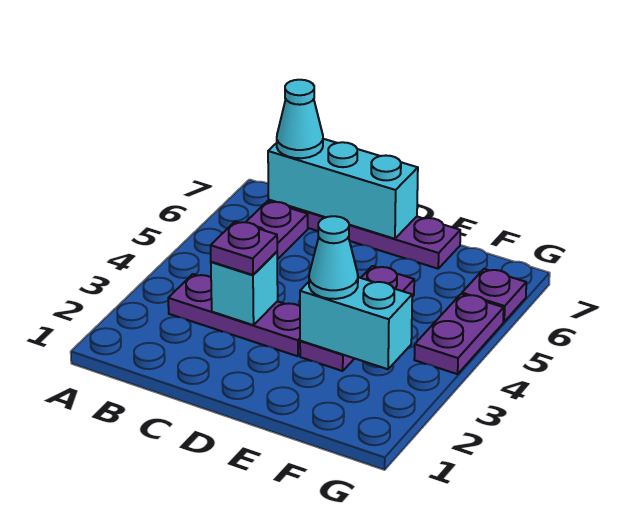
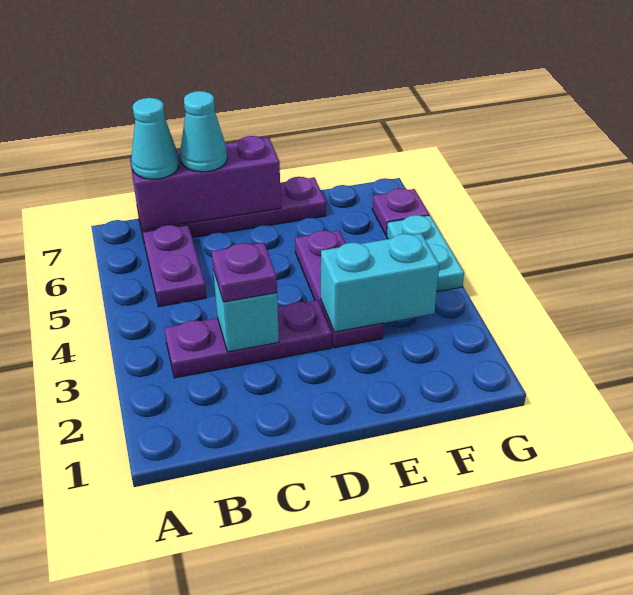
cyan brick B7:D7 level 2 -> purple brick B7:D7 level 2
cyan cone E3 level 3 -> cyan cone C7 level 3
purple plate G4:G5 level 1 -> cyan plate G4:G5 level 1

